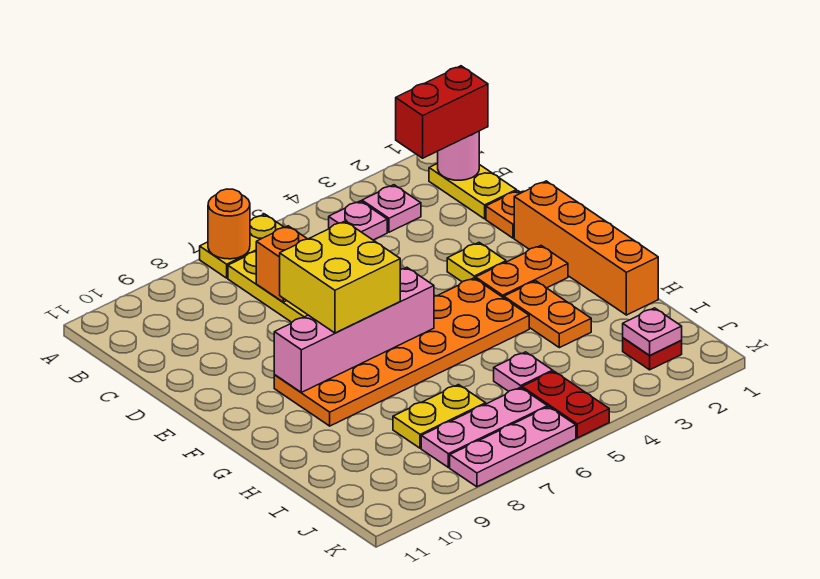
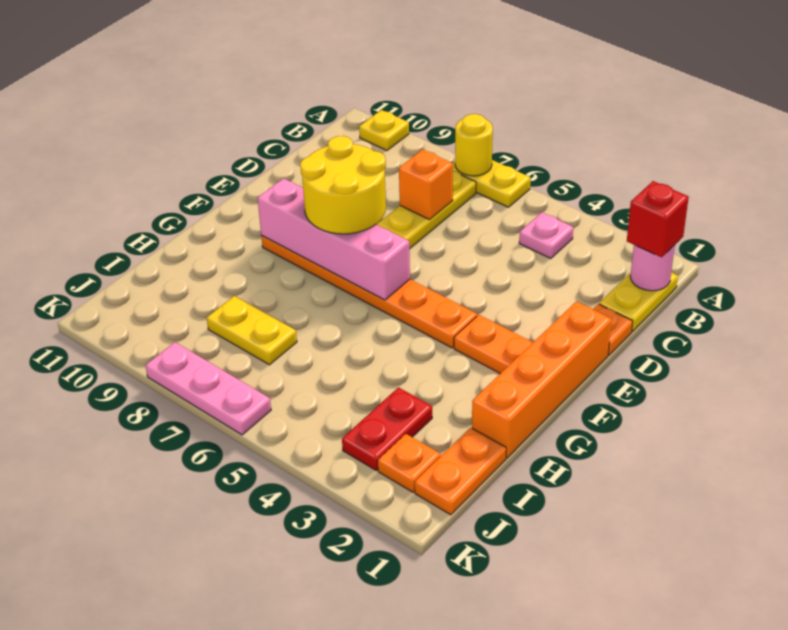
orange round brick A7 level 2 -> yellow round brick A7 level 2
red brick B1:B2 level 3 -> red brick B1 level 3
pink plate B3 level 1 -> none
yellow plate E3 level 1 -> yellow plate A10 level 1
yellow brick E7:F8 level 3 -> yellow round brick E7:F8 level 3
orange plate F4:G9 level 1 -> orange plate F4:F9 level 1
orange plate G3:H3 level 1 -> orange plate I1:J1 level 1
pink plate I5 level 1 -> none
red plate J2 level 1 -> orange plate J2 level 1
pink plate J2 level 2 -> none
red plate J5:K5 level 1 -> red plate I3:J3 level 1
pink plate J6:J8 level 1 -> none

